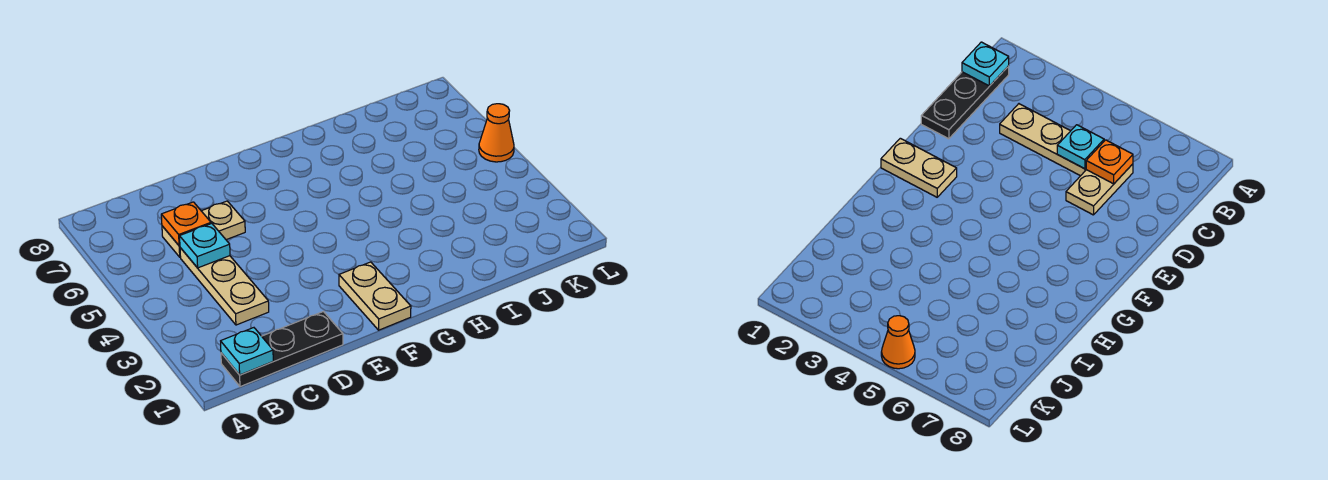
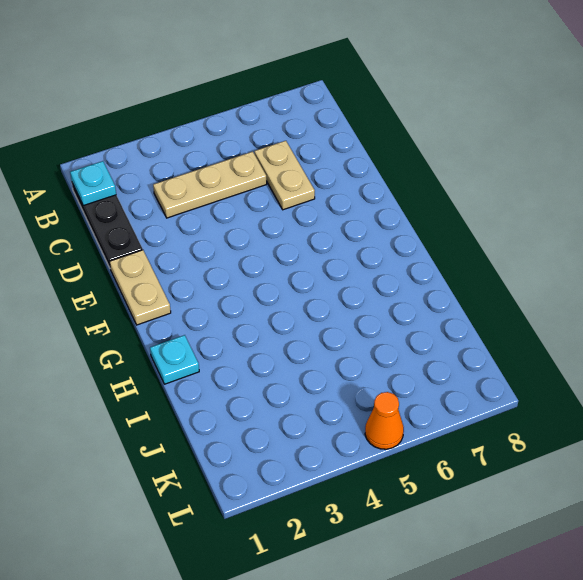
cyan plate C5 level 2 -> cyan plate H1 level 1
orange plate C6 level 2 -> none
tan plate F1:F2 level 1 -> tan plate E1:F1 level 1

